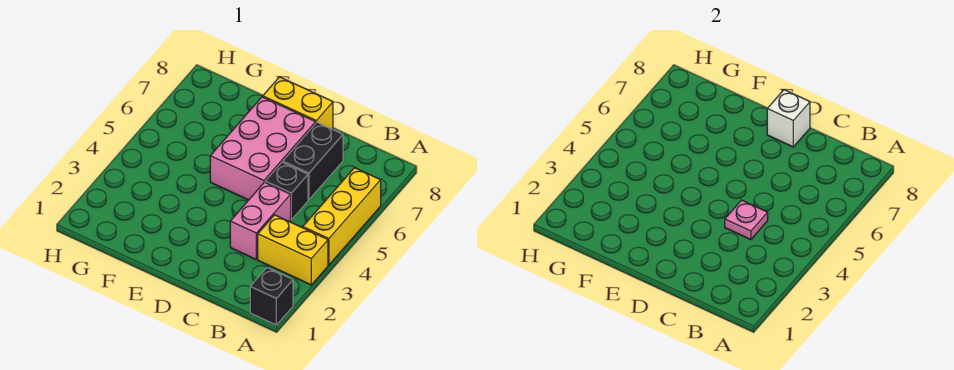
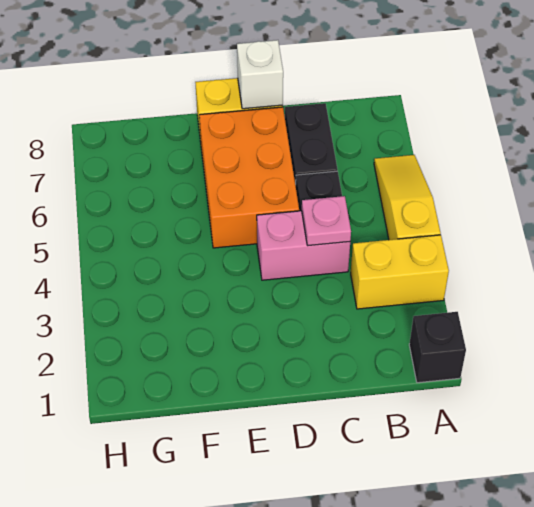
yellow brick A4:A6 level 1 -> yellow slope A4:A6 level 1 top 4
pink brick C3:C4 level 1 -> pink brick C4:D4 level 1
pink brick D5:E7 level 1 -> orange brick D5:E7 level 1

